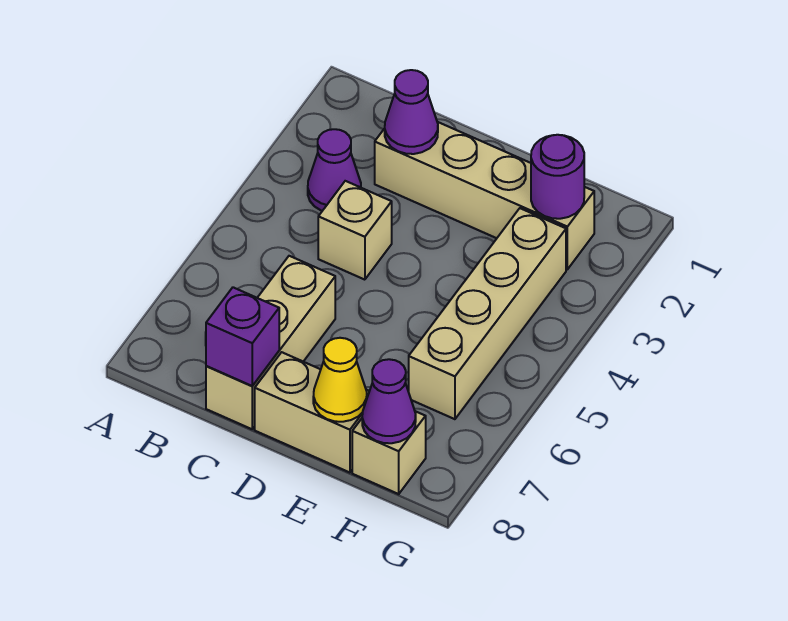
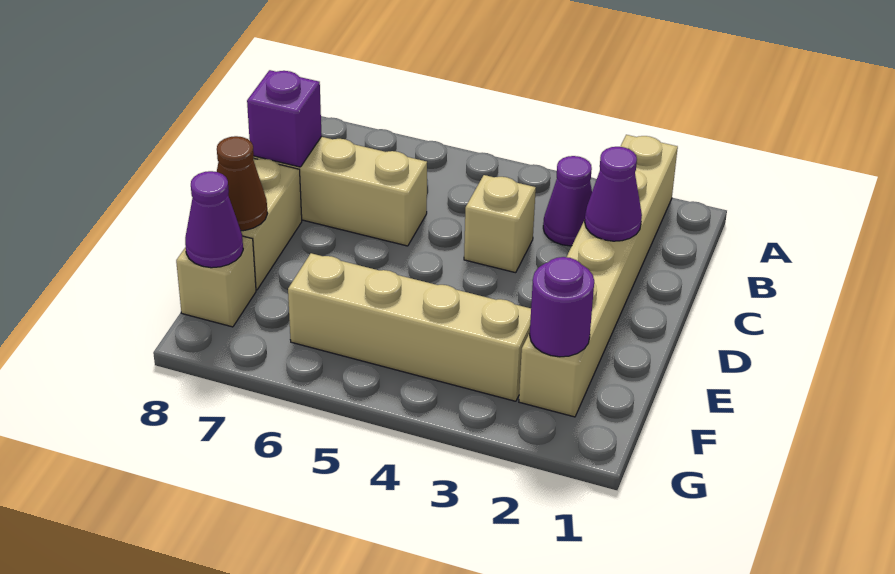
tan brick C2:F2 level 1 -> tan brick A2:F2 level 1
yellow cone E8 level 2 -> brown cone E8 level 2

